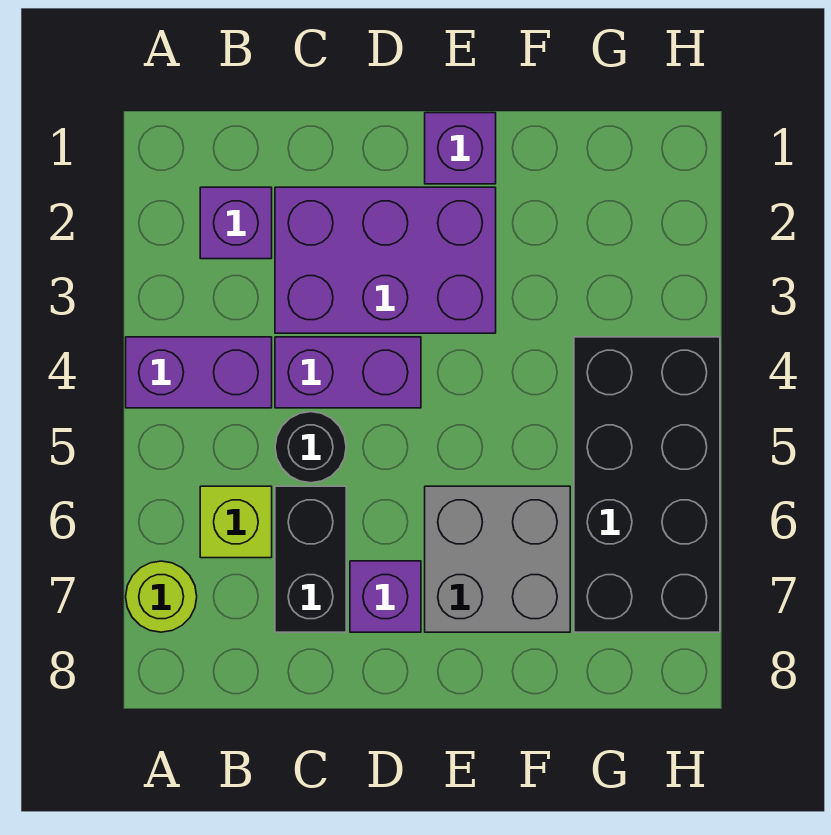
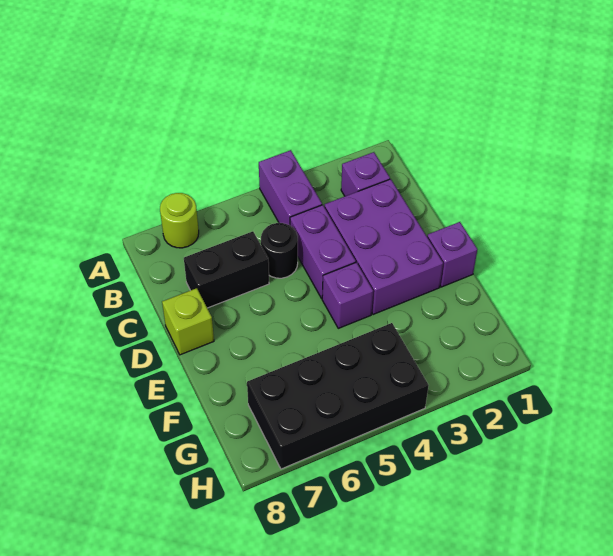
lime brick B6 level 1 -> lime brick D8 level 1
purple brick D7 level 1 -> purple brick E4 level 1
grey brick E6:F7 level 1 -> none

